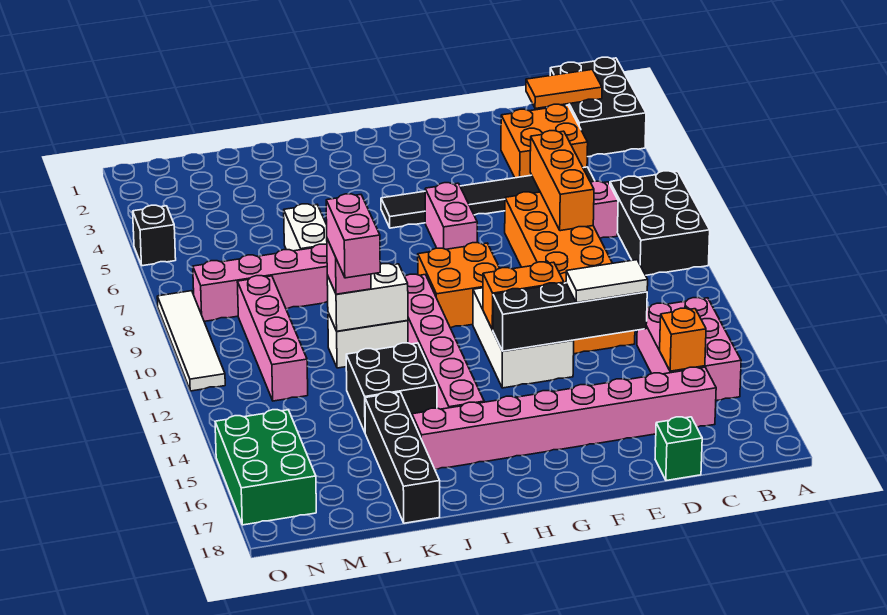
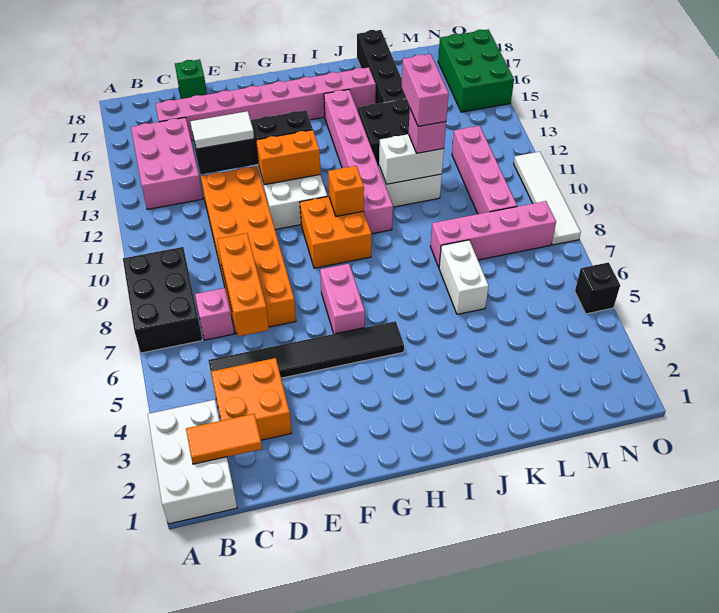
black brick A1:B3 level 1 -> white brick A1:B3 level 1
orange brick C15 level 2 -> orange brick H10 level 2

